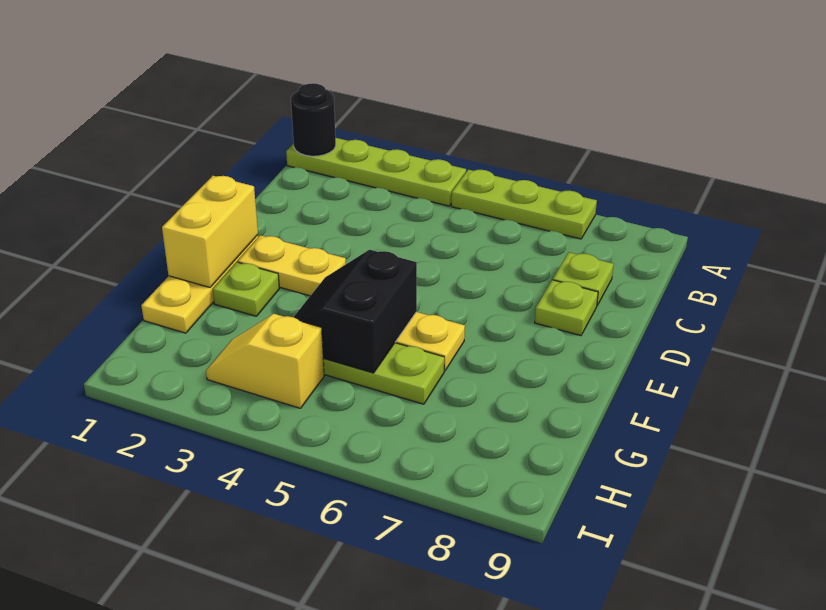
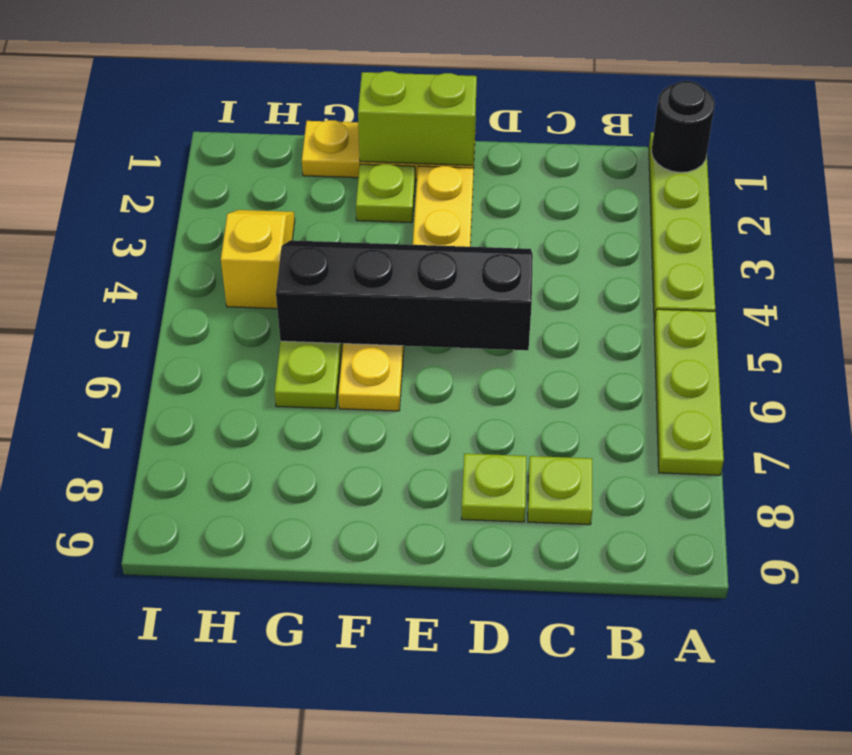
yellow brick E1:F1 level 2 -> lime brick E1:F1 level 2
black slope F4:G5 level 2 top 5 -> black slope D4:G5 level 2 top 5

